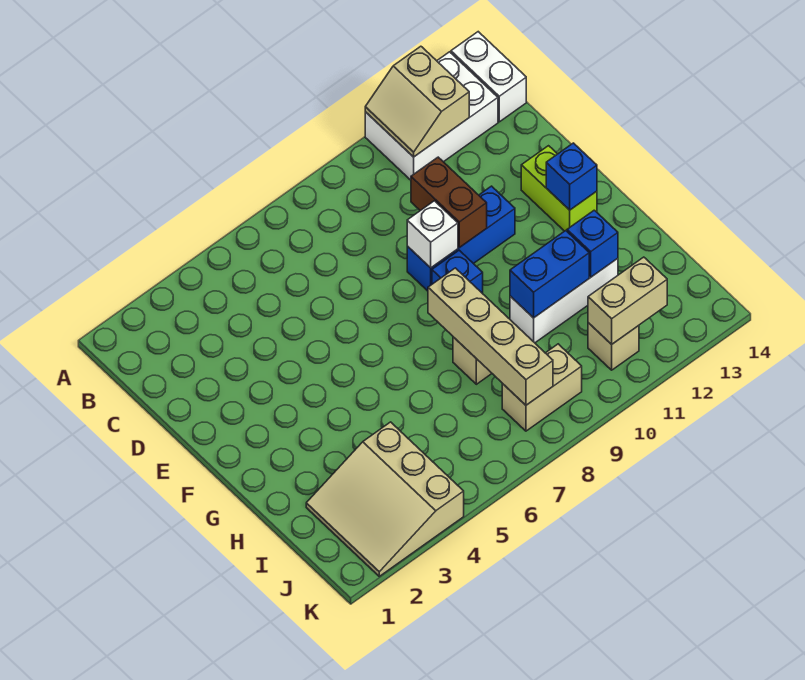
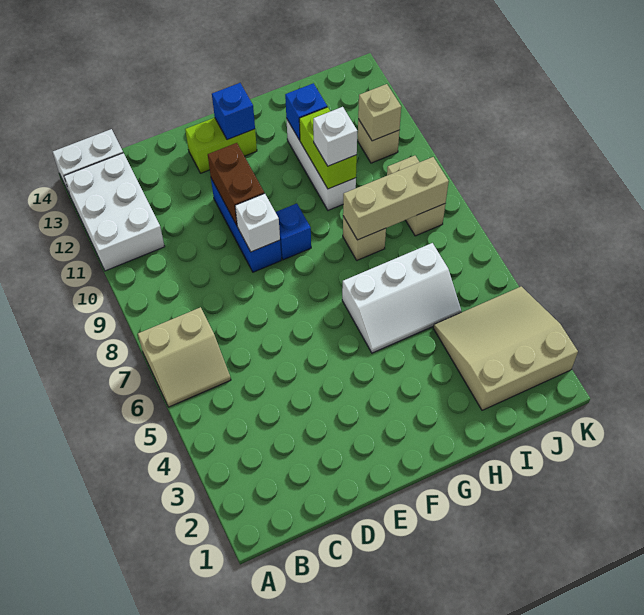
tan slope A11:B12 level 2 top 12 -> tan slope A6:B7 level 1 top 7
brown brick D10:E10 level 2 -> brown brick E10:E11 level 2
none -> white slope G5:I6 level 1 top 6
tan brick G8:J8 level 2 -> tan brick H8:J8 level 2
blue brick H10:H11 level 2 -> lime brick H10:H11 level 2
none -> white brick H10 level 3
tan slope I2:K4 level 1 top 4 -> tan slope I2:K4 level 1 top 2
tan brick J11:J12 level 2 -> tan brick J11 level 2

